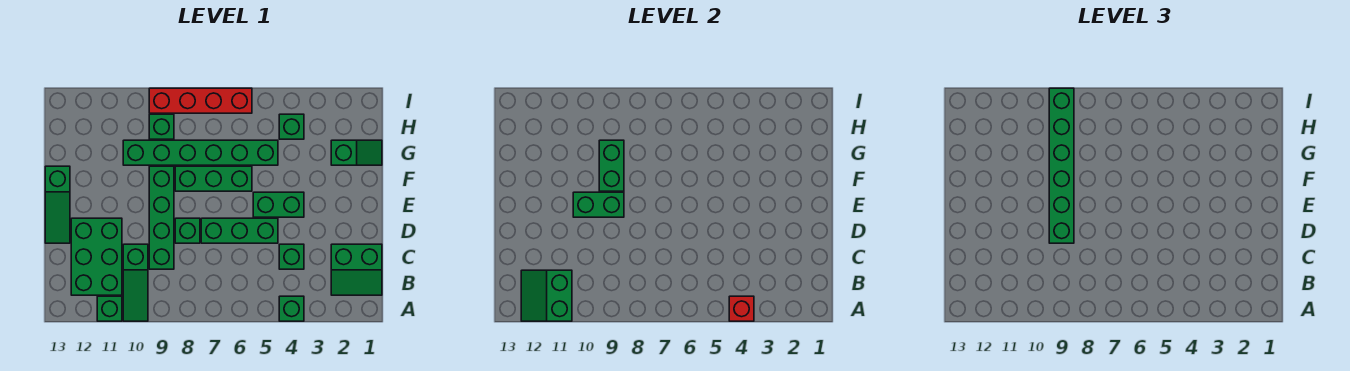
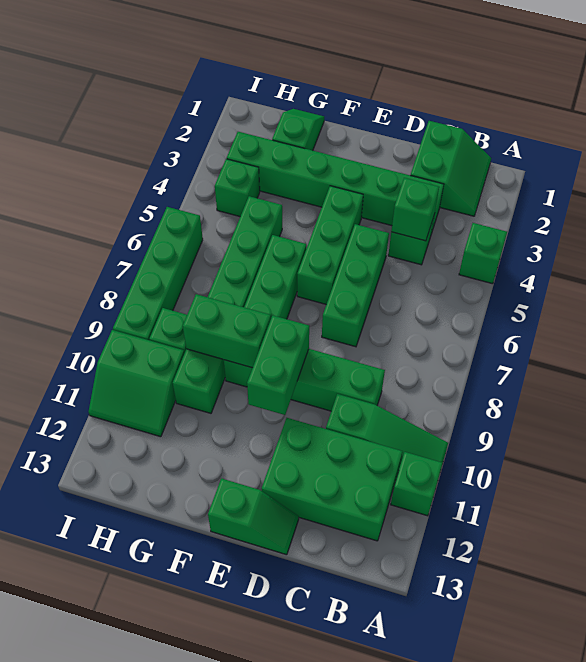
red brick A4 level 2 -> none
green slope A11:B12 level 2 top 11 -> green slope H10:I11 level 1 top 10
green brick D8 level 1 -> green brick C4 level 2
green brick D9:I9 level 3 -> green brick C3:H3 level 1
green slope D13:F13 level 1 top F -> green slope D13:E13 level 1 top E
green brick E4:E5 level 1 -> green brick E4:E6 level 1
red brick I6:I9 level 1 -> green brick I6:I9 level 1

